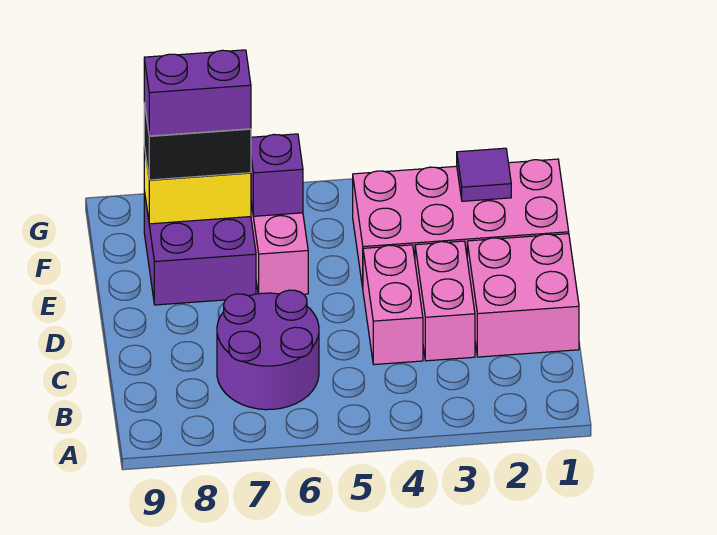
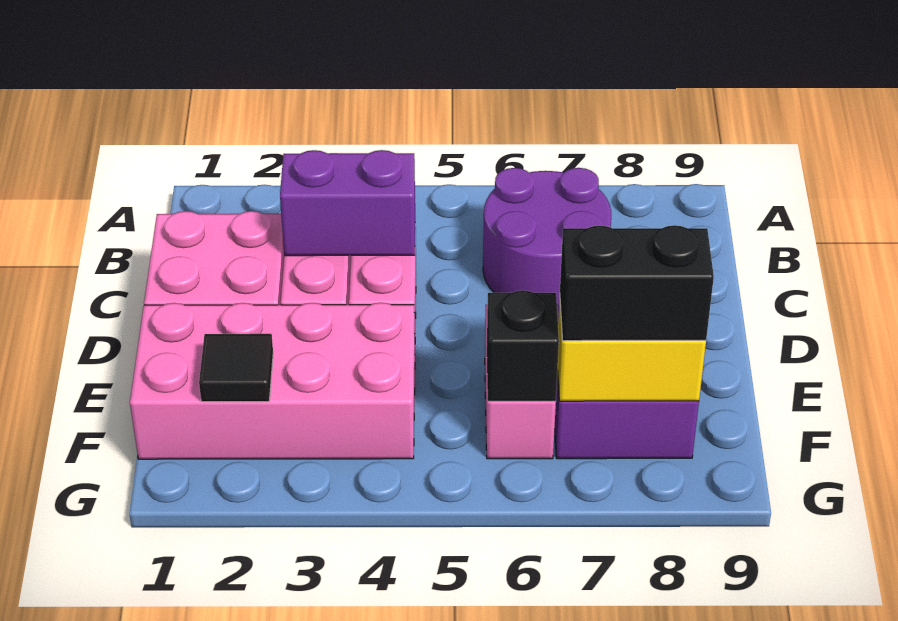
purple tile F2 level 2 -> black tile F2 level 2
purple brick F6 level 2 -> black brick F6 level 2
purple brick F7:F8 level 4 -> purple brick C3:C4 level 2

